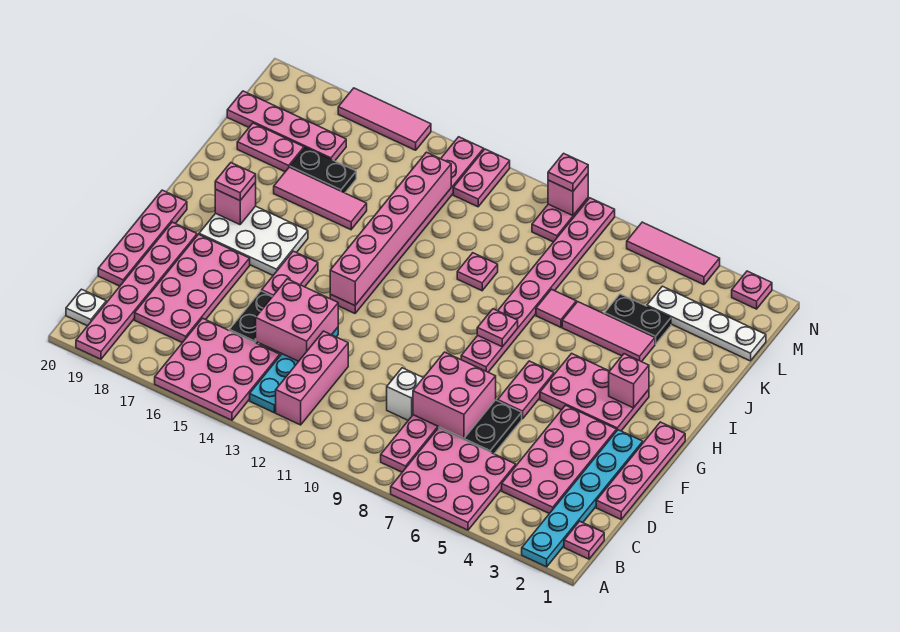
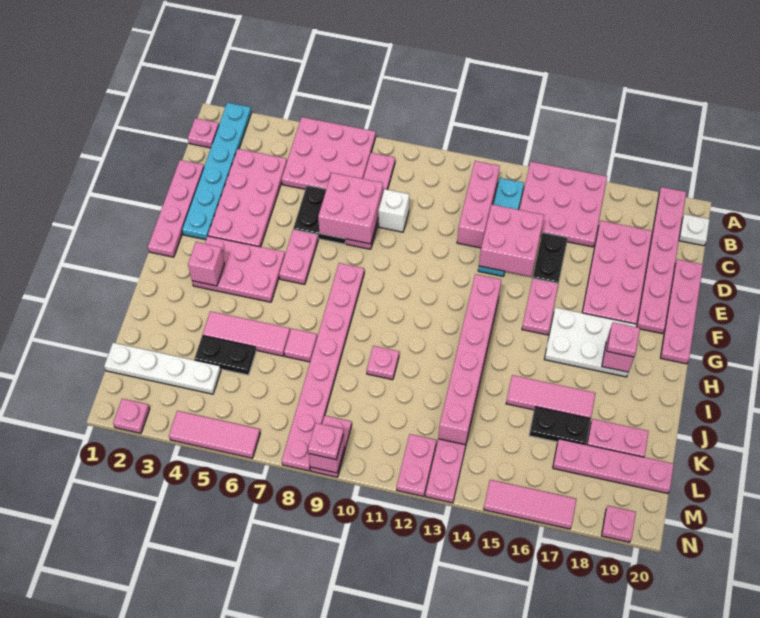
pink plate H8 level 2 -> pink plate N19 level 1

